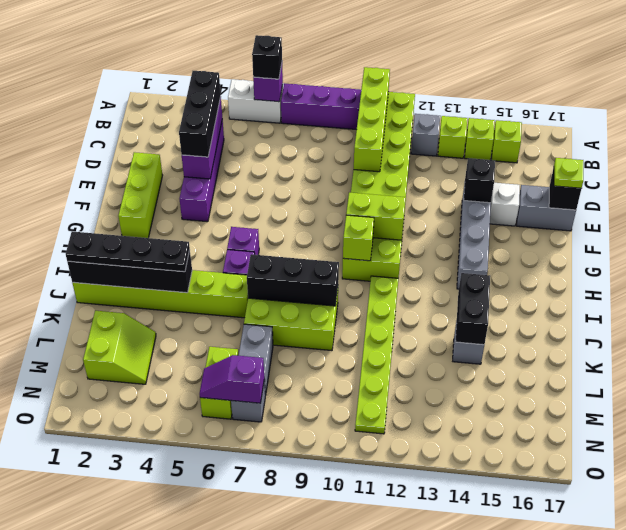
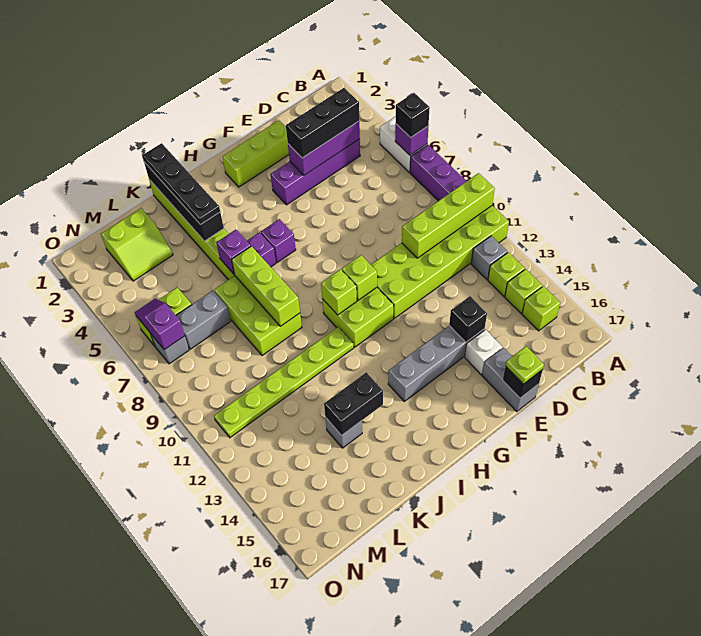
lime brick G10:G11 level 2 -> lime brick G10 level 2
none -> purple brick J6 level 2
black brick J7:J9 level 2 -> lime brick J7:J9 level 2

